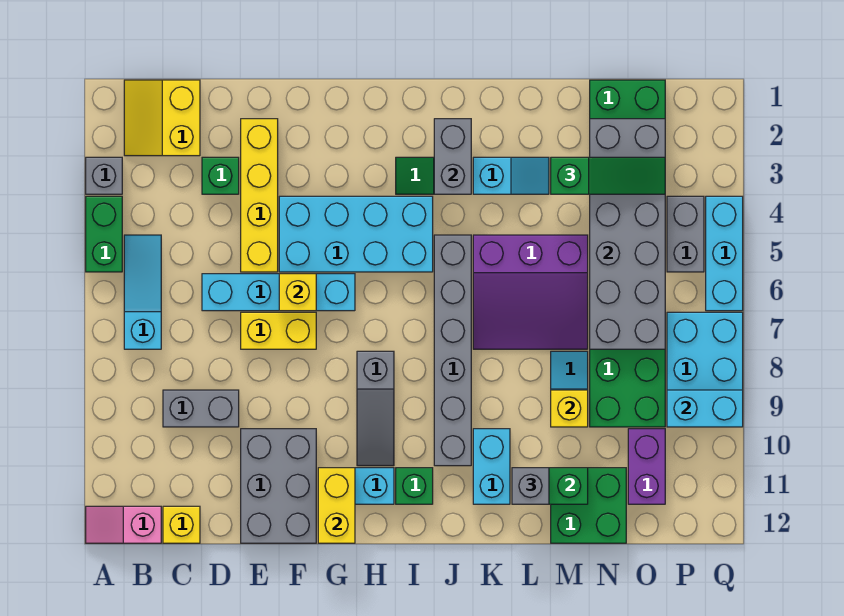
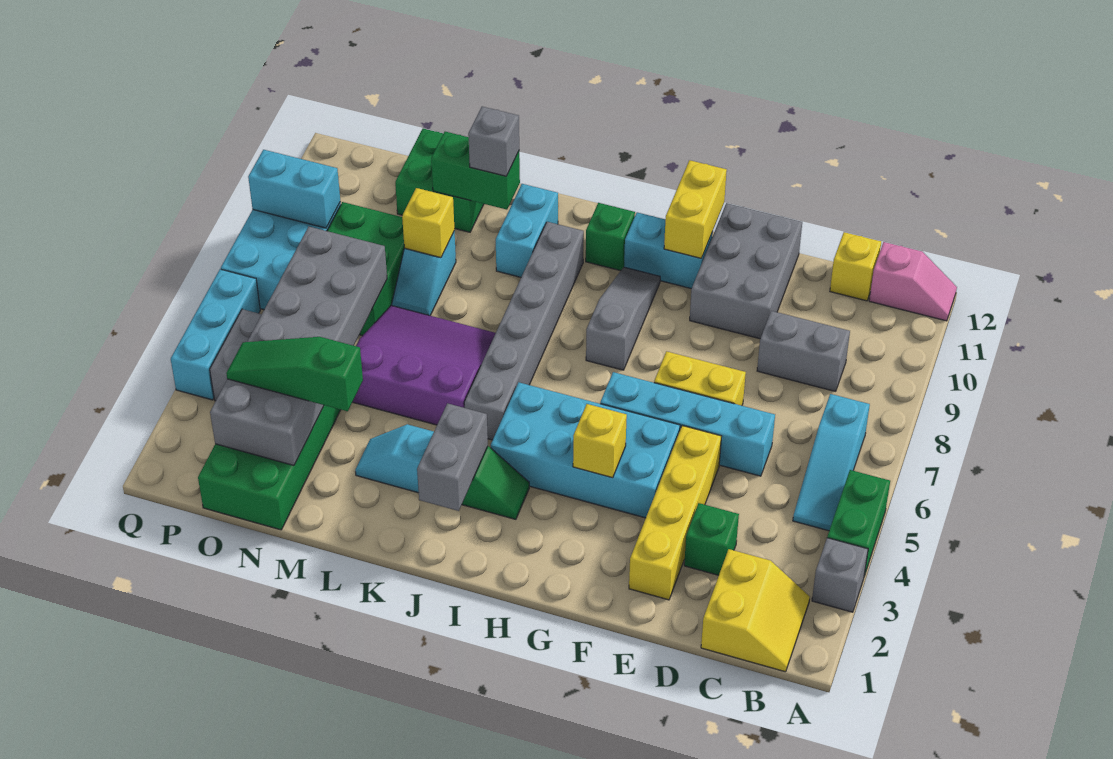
yellow brick F6 level 2 -> yellow brick G4 level 2
purple brick O10:O11 level 1 -> none

